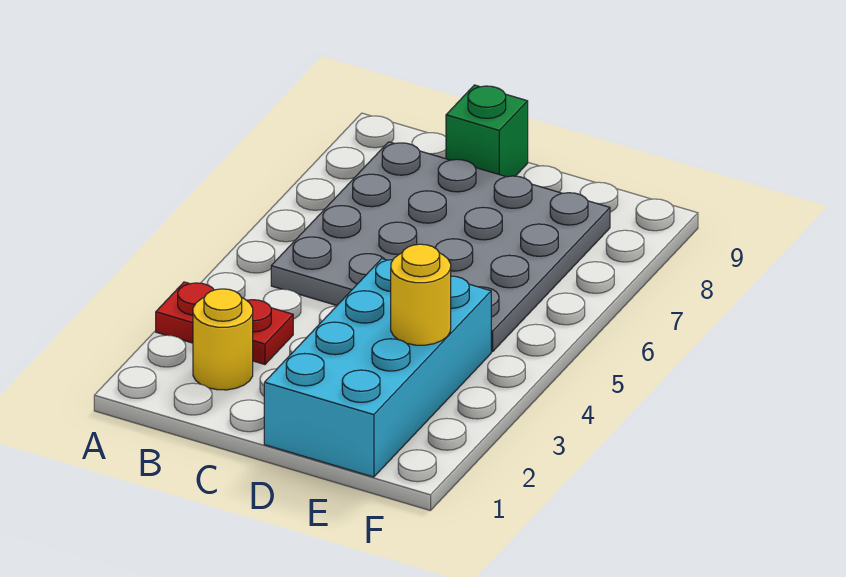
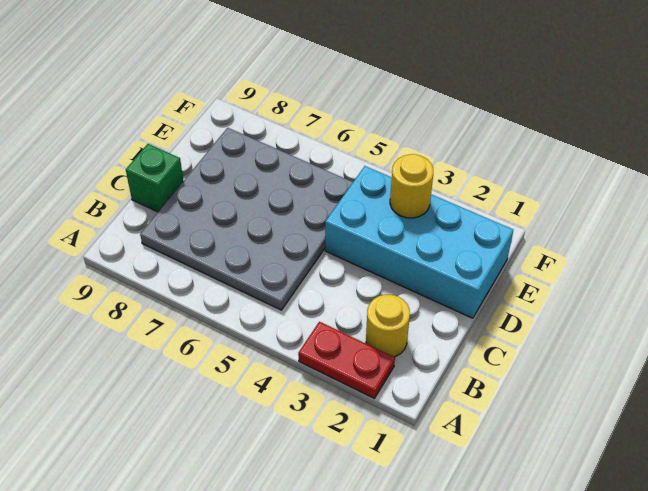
red plate A3:B3 level 1 -> red plate A2:A3 level 1

